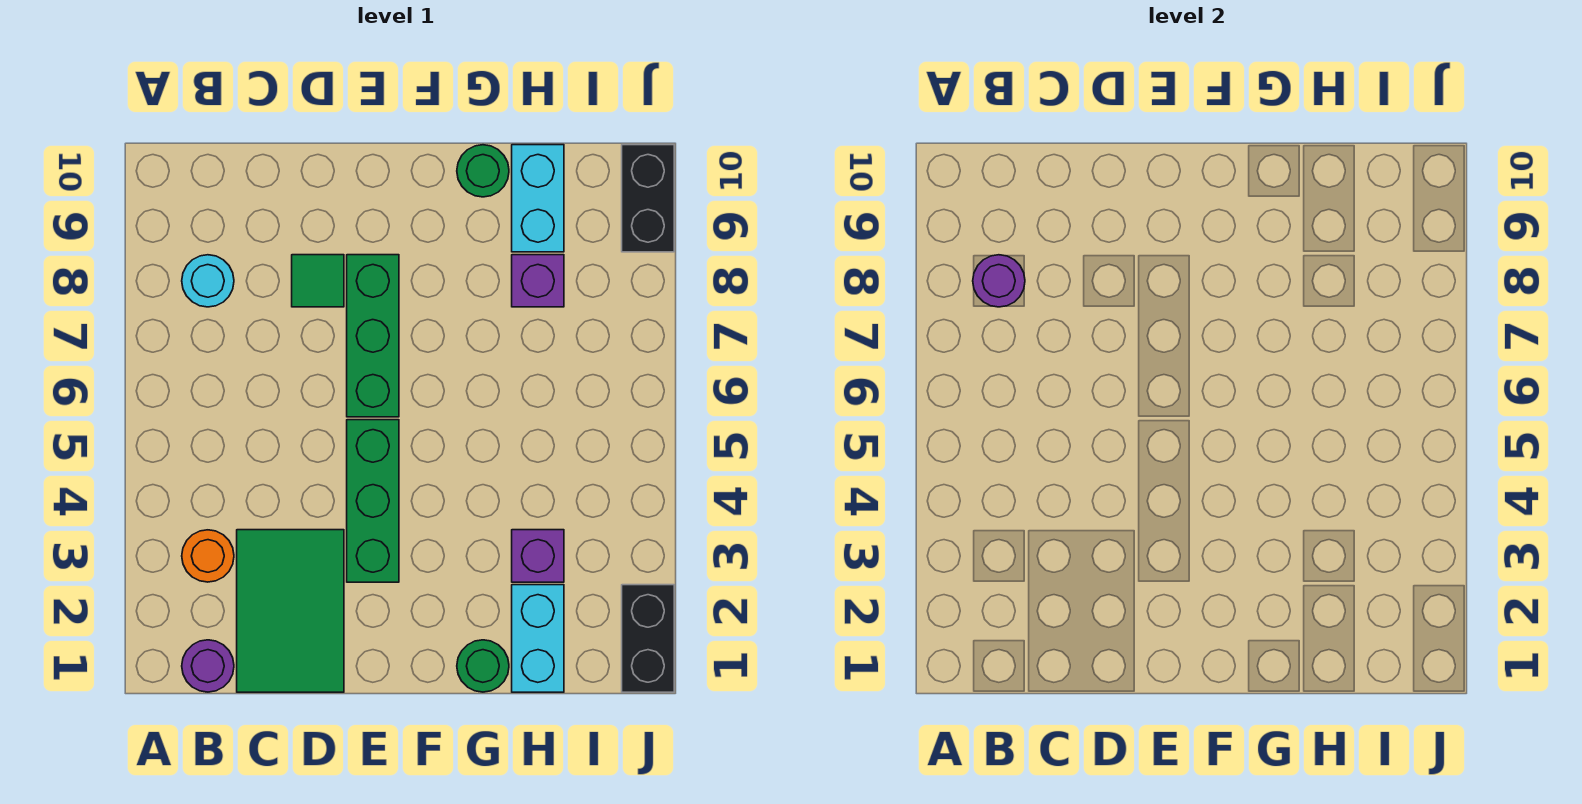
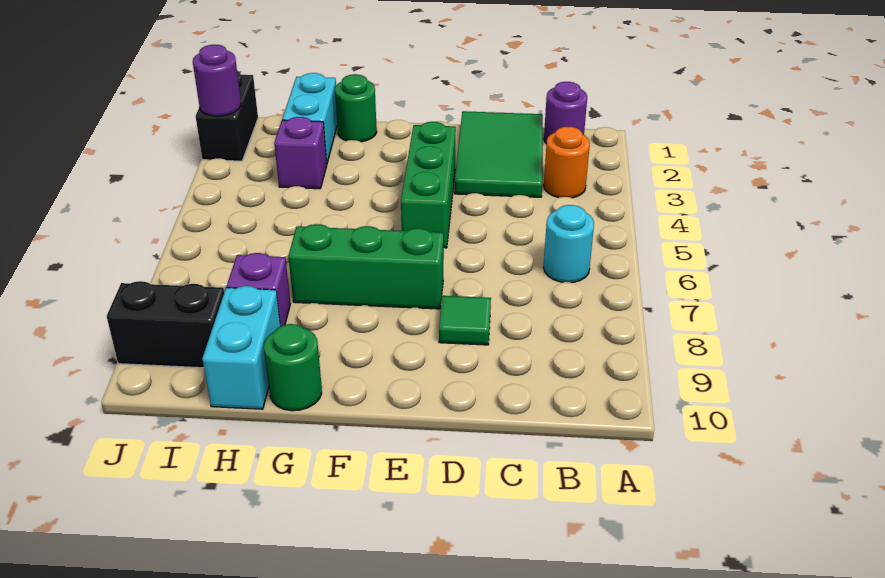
cyan round brick B8 level 1 -> cyan round brick B6 level 1
purple round brick B8 level 2 -> purple round brick J2 level 2
green brick E6:E8 level 1 -> green brick E7:G7 level 1
black brick J9:J10 level 1 -> black brick I9:J9 level 1

